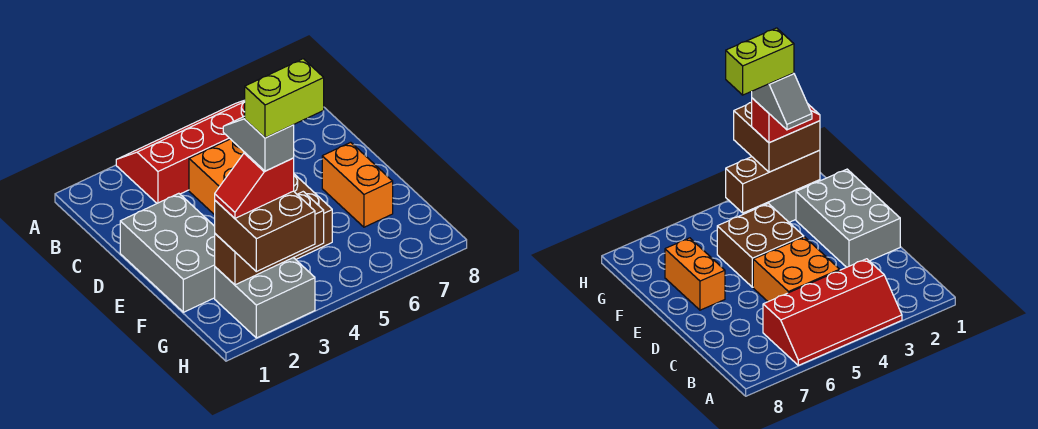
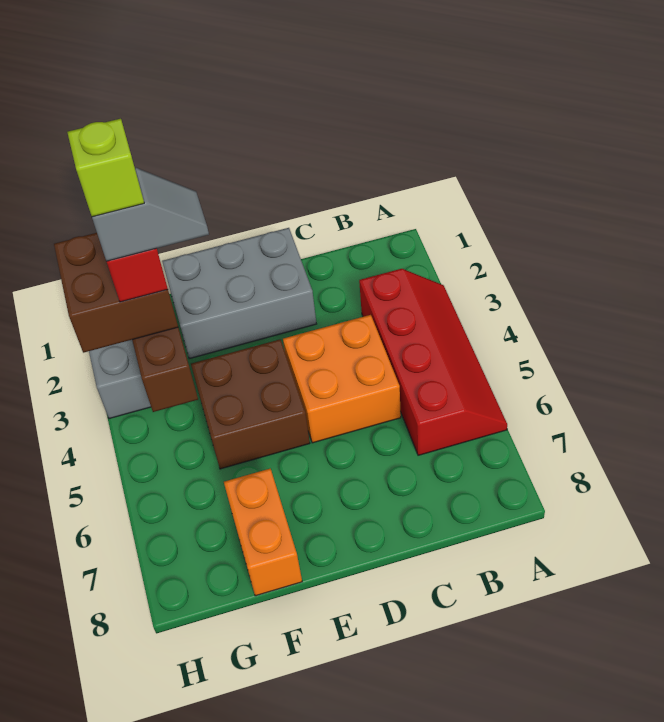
orange brick E7:F7 level 1 -> orange brick F7:F8 level 1
lime brick G3:G4 level 6 -> lime brick G3 level 6

